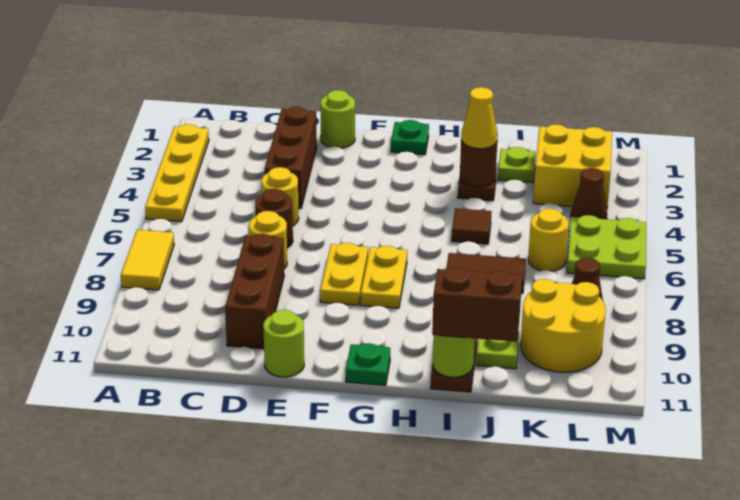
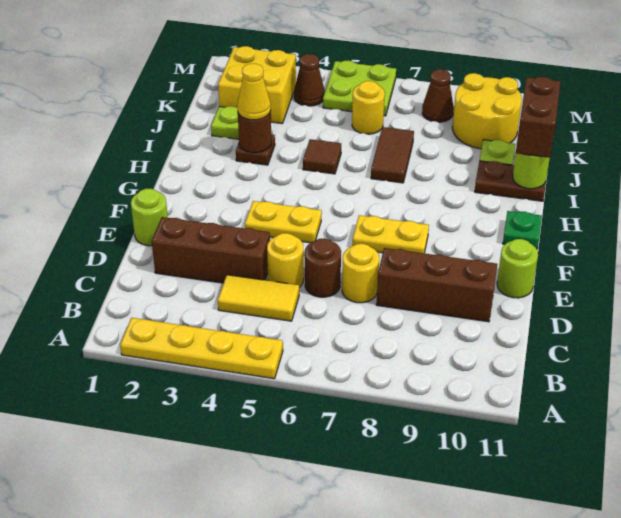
yellow tile A7:A8 level 1 -> yellow tile C4:C5 level 1
green plate G1 level 1 -> none
yellow plate G7:G8 level 1 -> yellow plate F4:F5 level 1

